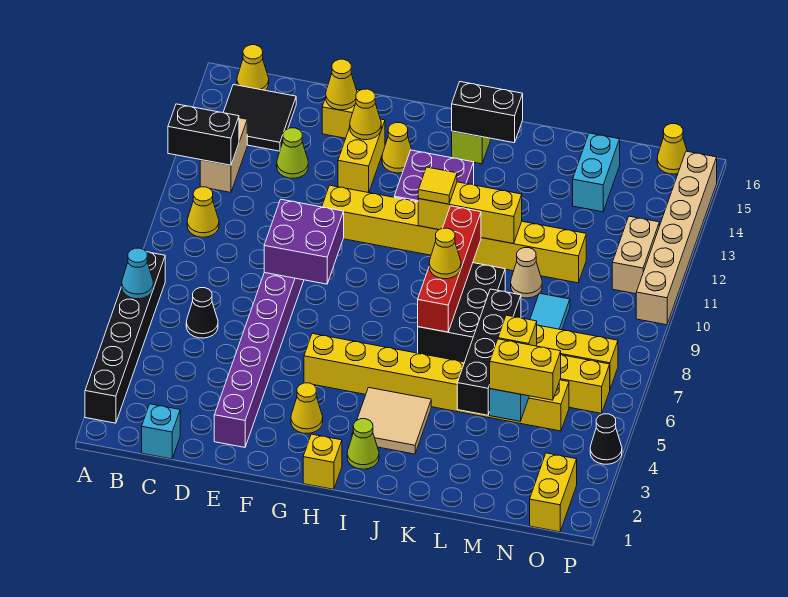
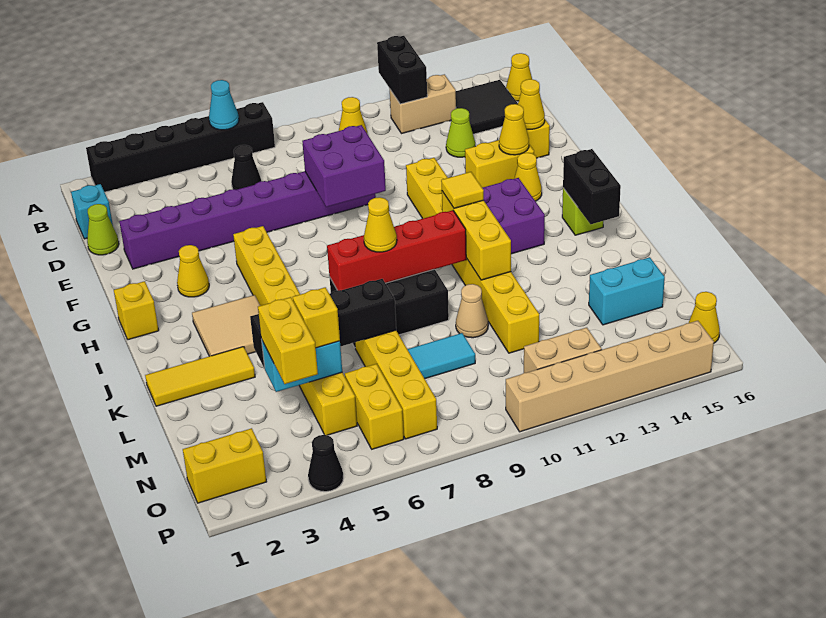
lime cone I2 level 1 -> lime cone D1 level 1
none -> yellow tile K1:K3 level 1

